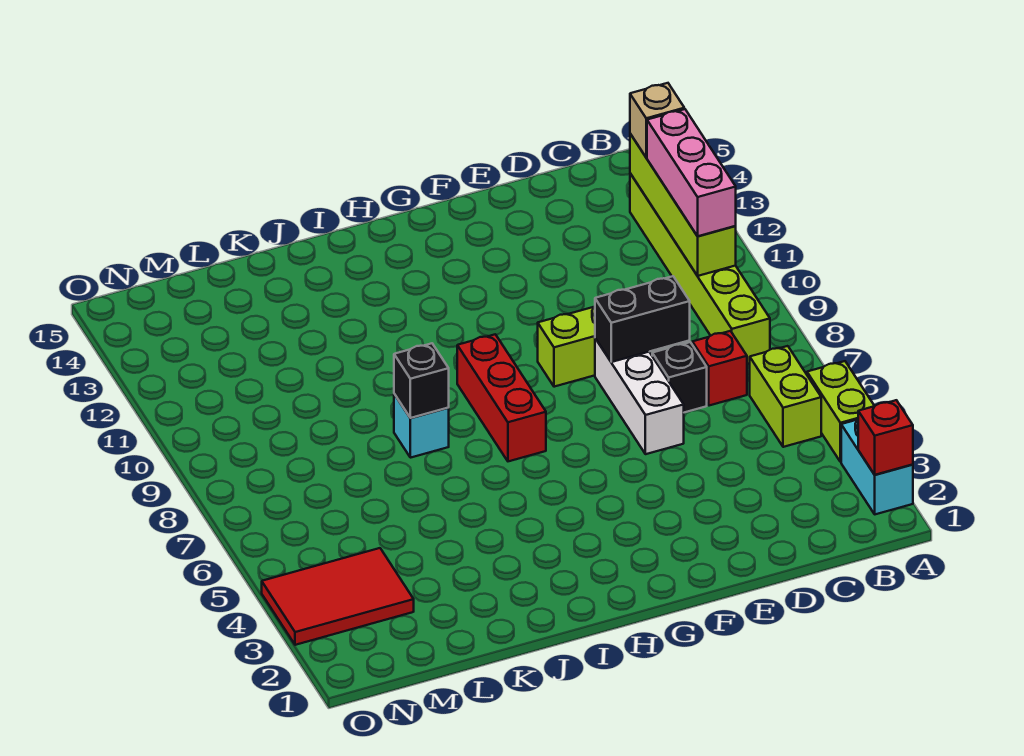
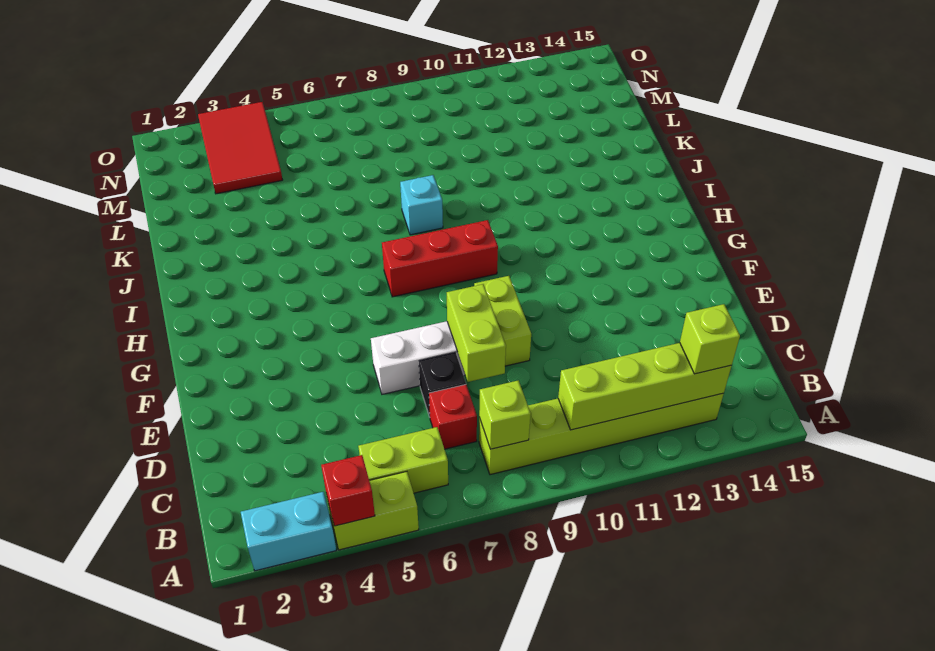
red brick A2 level 2 -> red brick A4 level 2
none -> lime brick B8 level 2
pink brick B10:B12 level 3 -> none
tan brick B13 level 3 -> lime brick B13 level 3
black brick D8:E8 level 2 -> lime brick D8:E8 level 2
black brick J8 level 2 -> none

